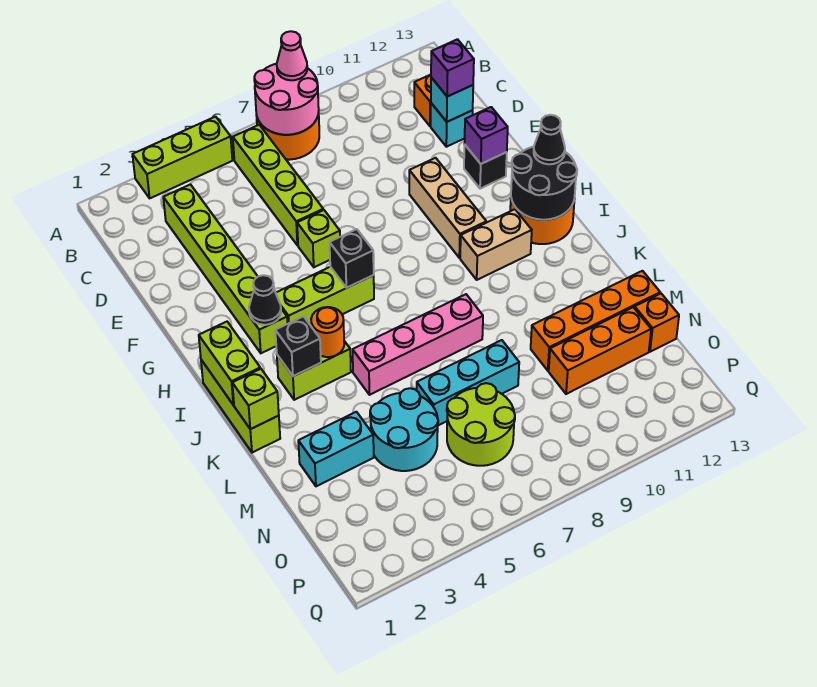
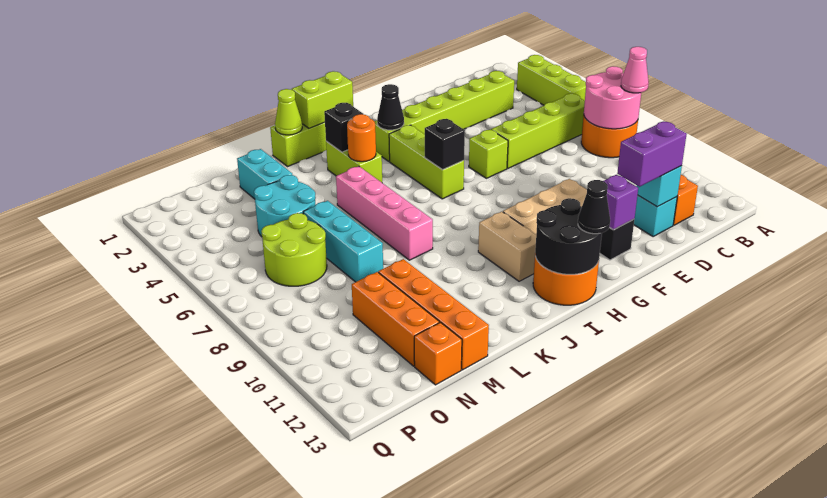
purple brick D12 level 3 -> purple brick D12:E12 level 3
lime brick K1 level 2 -> lime cone K1 level 2

